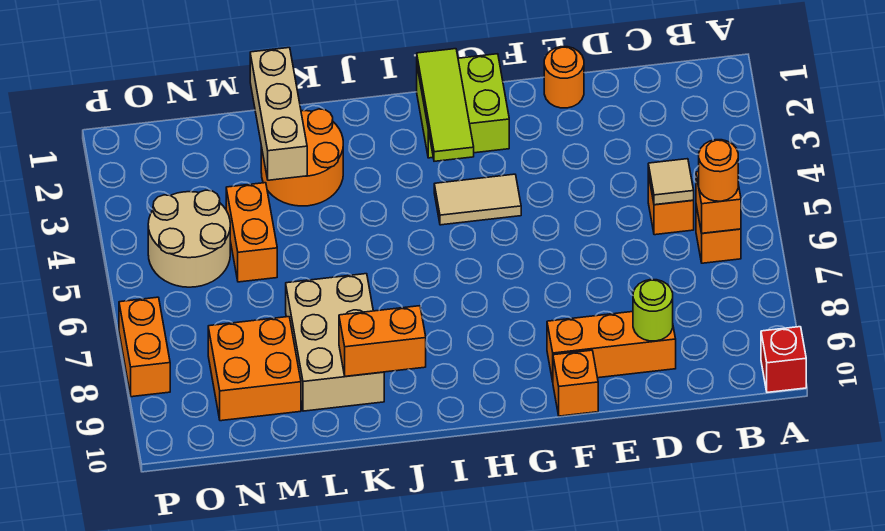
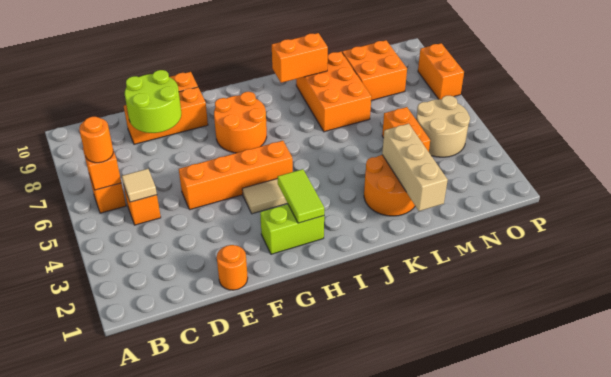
red brick A10 level 1 -> none
lime round brick D9 level 2 -> lime round brick D8:E9 level 2
none -> orange brick E5:H5 level 1
lime brick G1:H2 level 1 -> lime brick G2:H2 level 1
none -> orange round brick G7:H8 level 1
lime tile H1:H3 level 2 -> lime tile H2:H3 level 2
tan brick K7:L9 level 1 -> orange brick K7:L9 level 1

